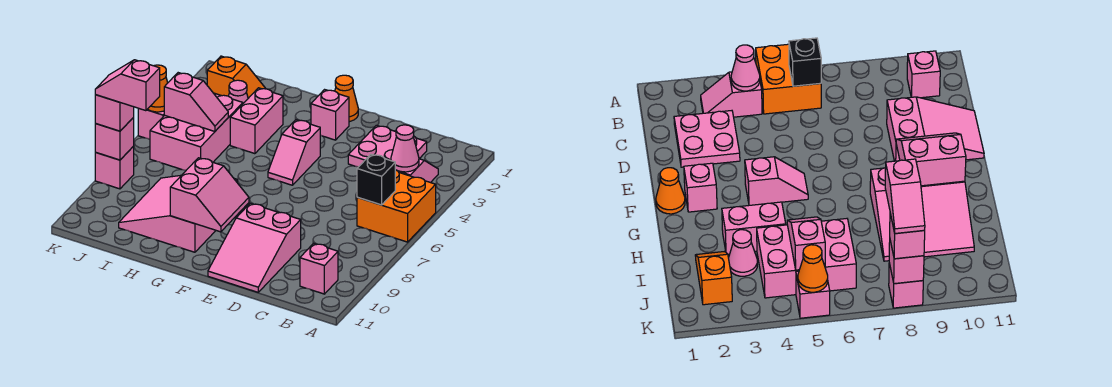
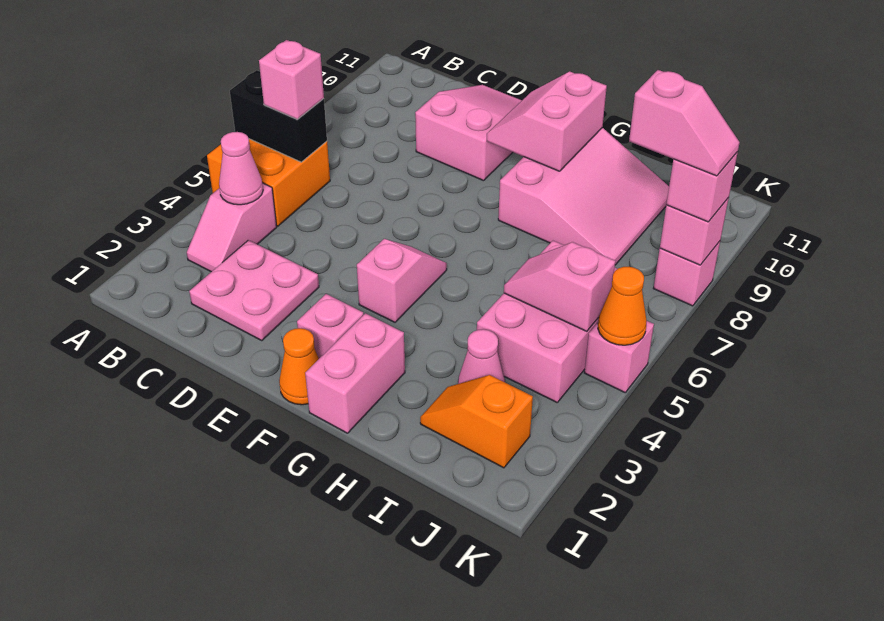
black brick B6 level 2 -> black brick A6:B6 level 2
pink brick B10 level 1 -> pink brick B6 level 3
pink brick H3:H4 level 1 -> pink brick G1:G2 level 1

